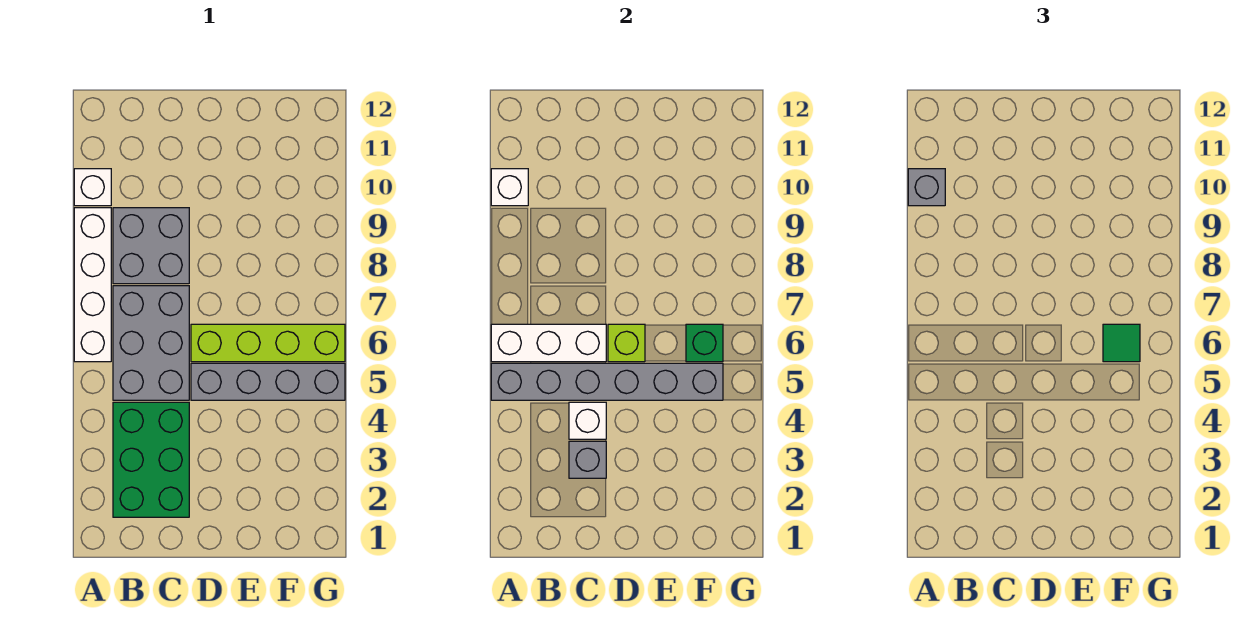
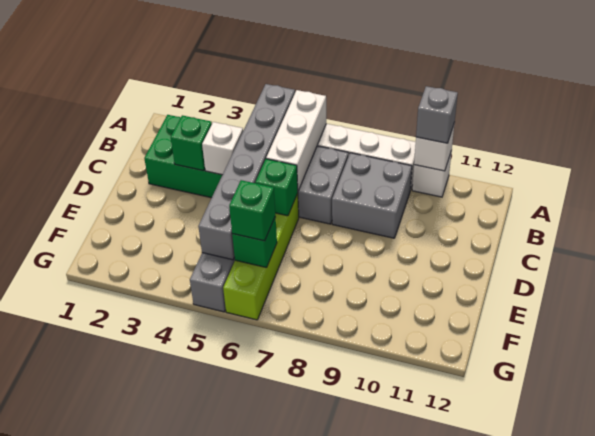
grey brick C3 level 2 -> green brick C3 level 2
lime brick D6 level 2 -> green brick D6 level 2
green tile F6 level 3 -> green brick F6 level 3

